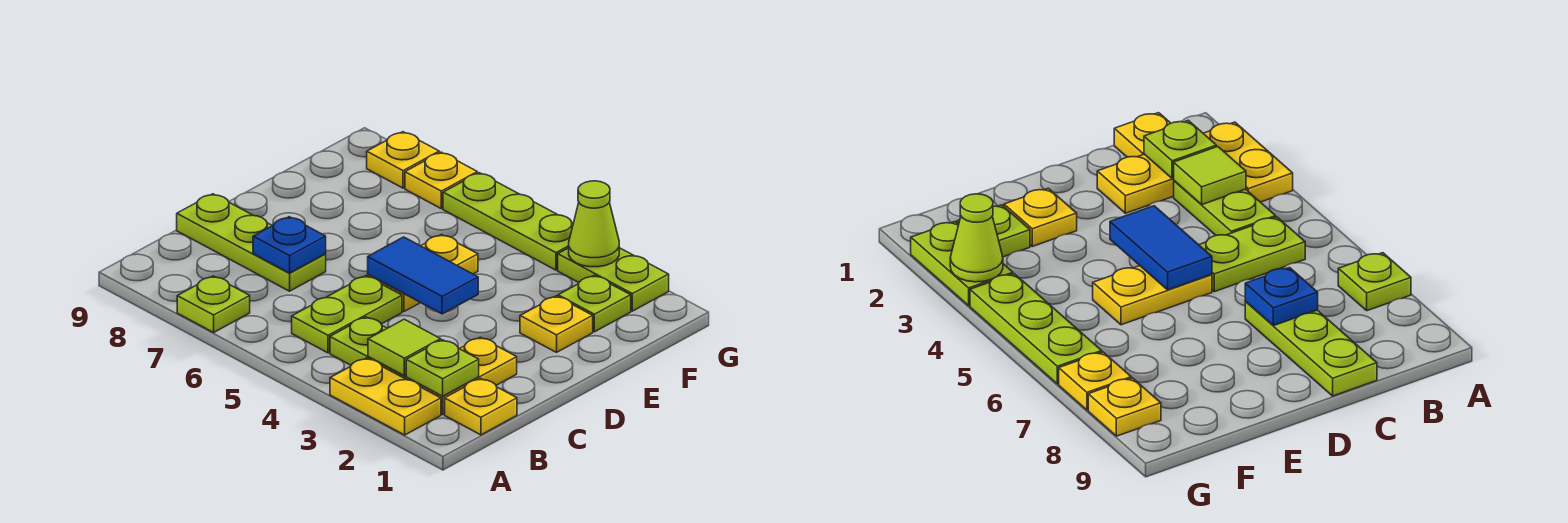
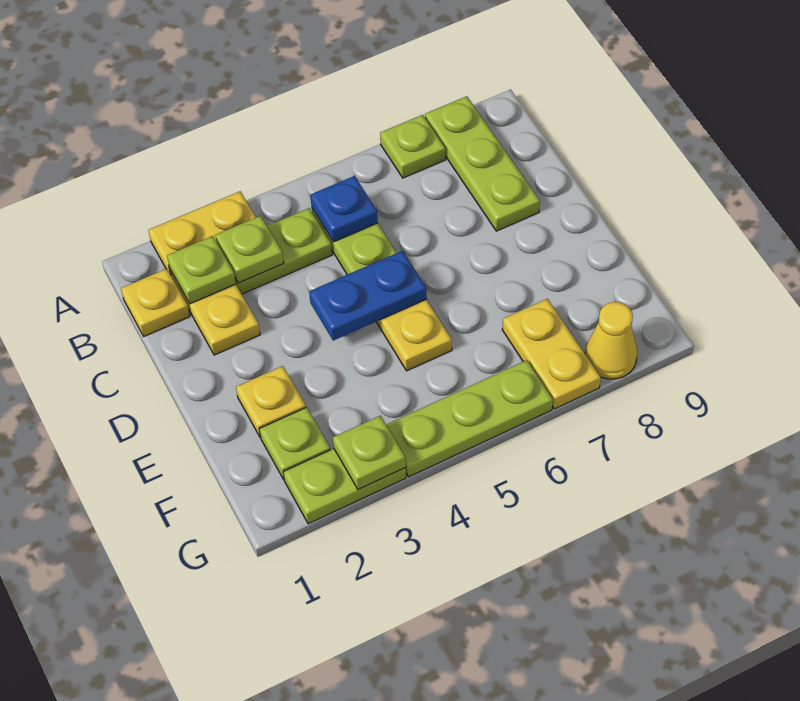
lime tile B3 level 2 -> lime plate B3 level 2
lime plate C7:C9 level 1 -> lime plate A8:C8 level 1
blue plate C7 level 2 -> blue plate B5 level 2
blue tile D4:D5 level 2 -> blue plate D4:D5 level 2
lime cone G3 level 2 -> lime plate G3 level 2
yellow plate G7 level 1 -> yellow plate F7:G7 level 1
yellow plate G8 level 1 -> yellow cone G8 level 1

